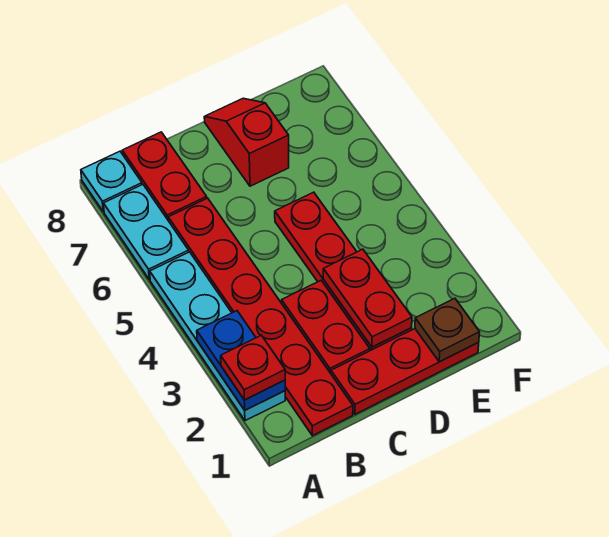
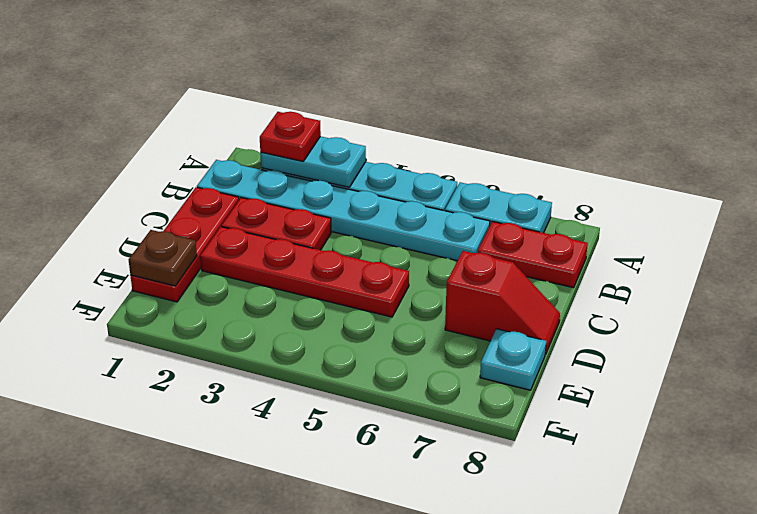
blue plate A2:A3 level 2 -> cyan plate A2:A3 level 2
cyan plate A8 level 1 -> cyan plate E8 level 1
red plate B1:B6 level 1 -> cyan plate B1:B6 level 1
red plate D2:D3 level 2 -> none

